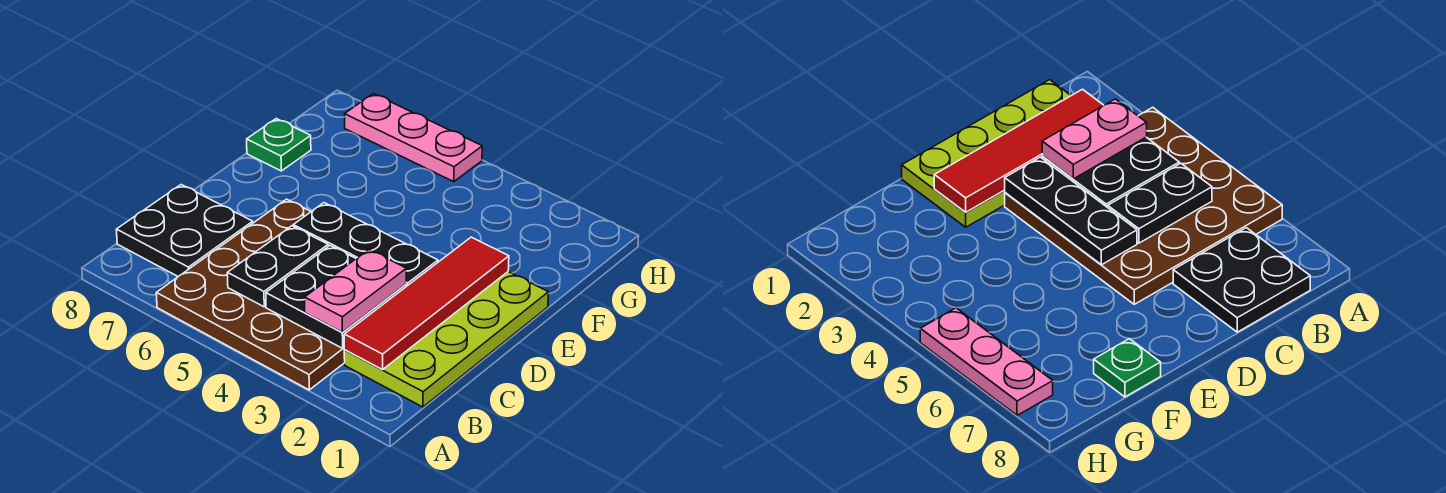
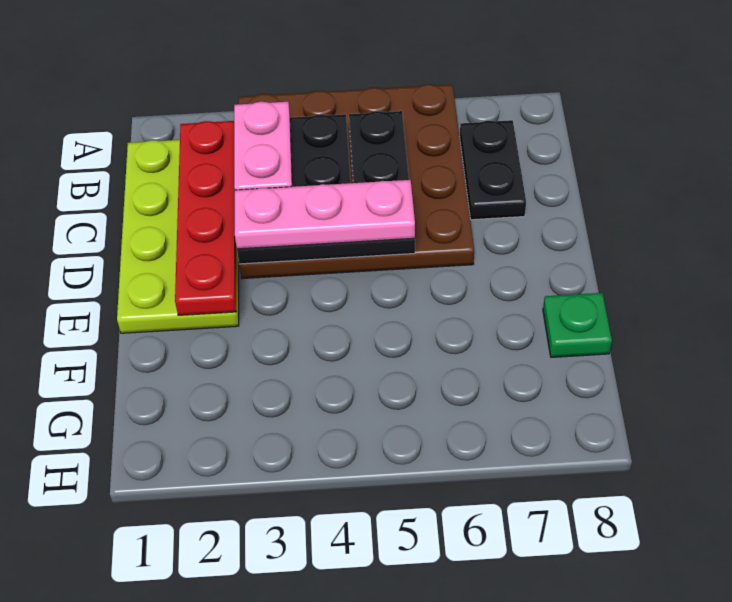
red tile B2:E2 level 2 -> red plate B2:E2 level 2
black plate B7:C8 level 1 -> black plate B7:C7 level 1
pink plate H5:H7 level 1 -> pink plate D3:D5 level 3

